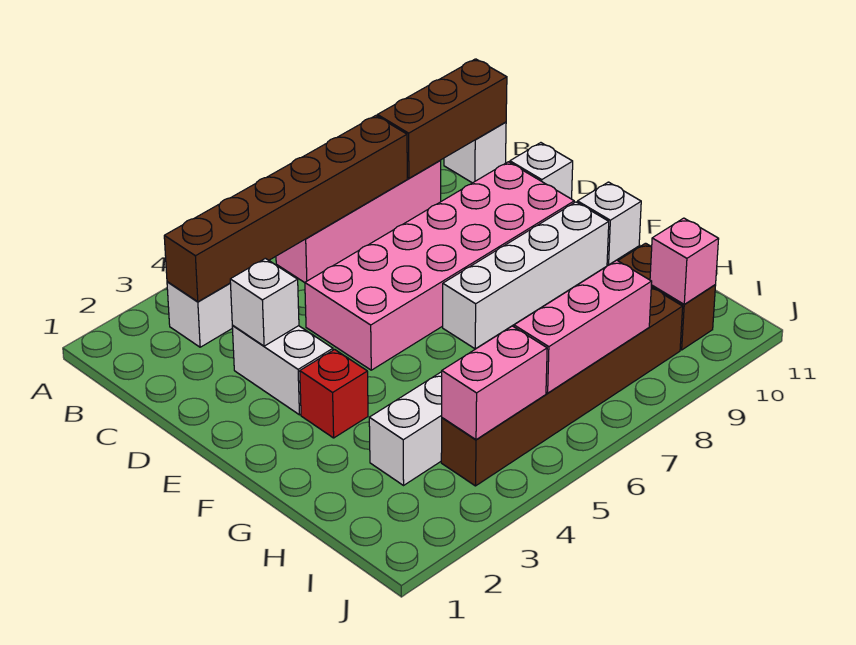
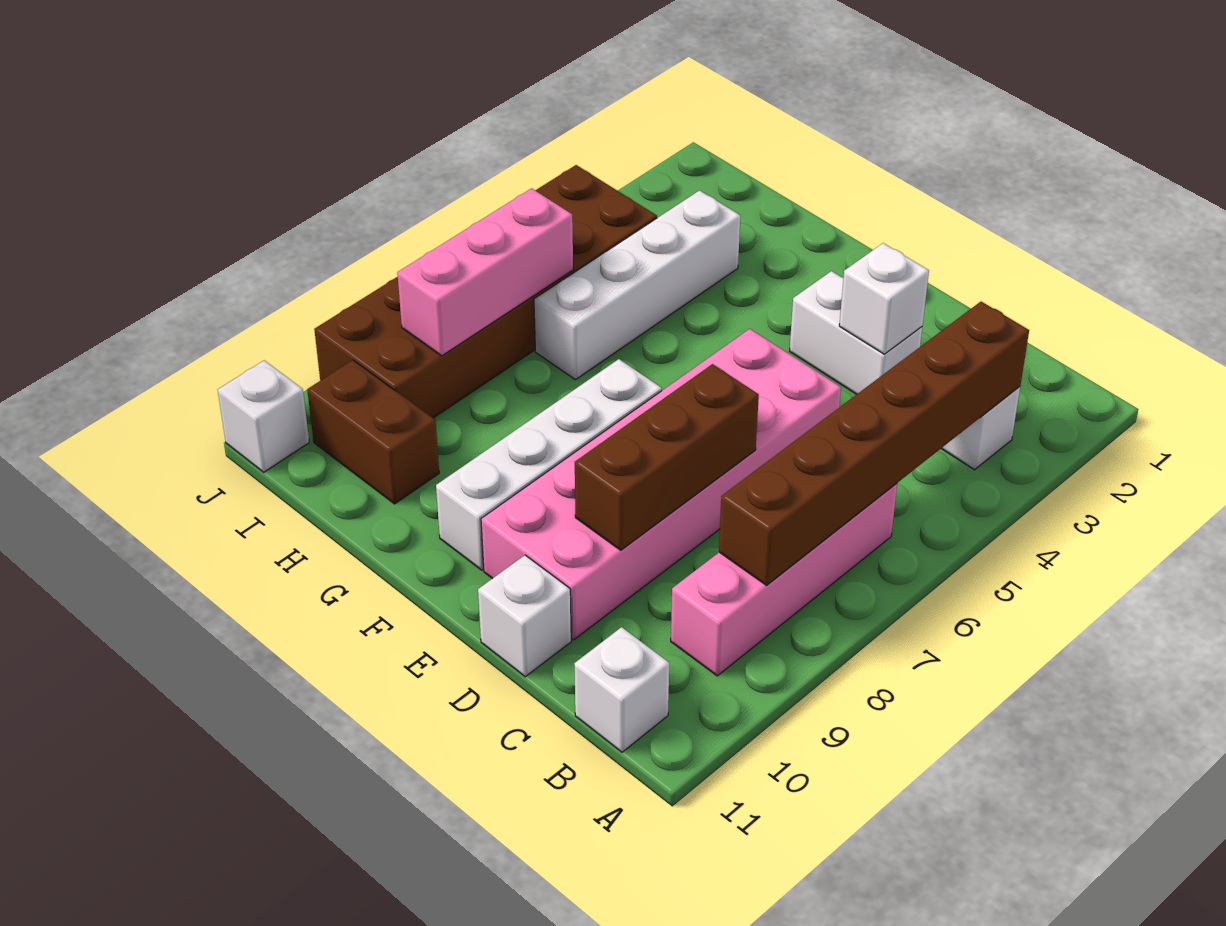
brown brick B9:B11 level 2 -> brown brick D7:D9 level 2
red brick F3 level 1 -> none
white brick F11 level 1 -> white brick J11 level 1
brown brick I4:I9 level 1 -> brown brick I4:J9 level 1
pink brick I4:I5 level 2 -> none
pink brick I10 level 2 -> none

